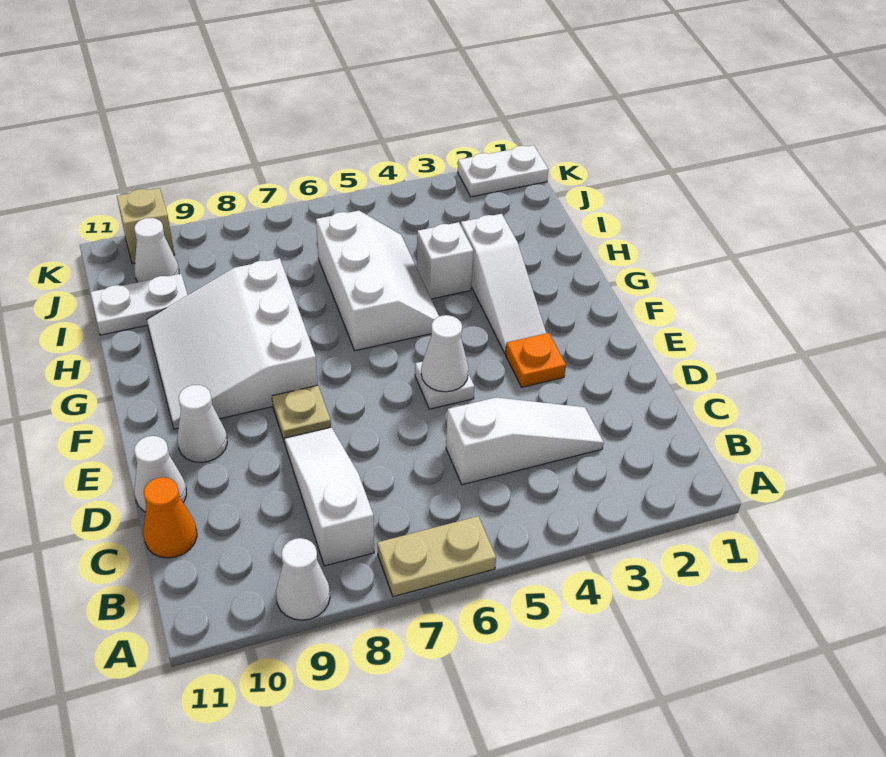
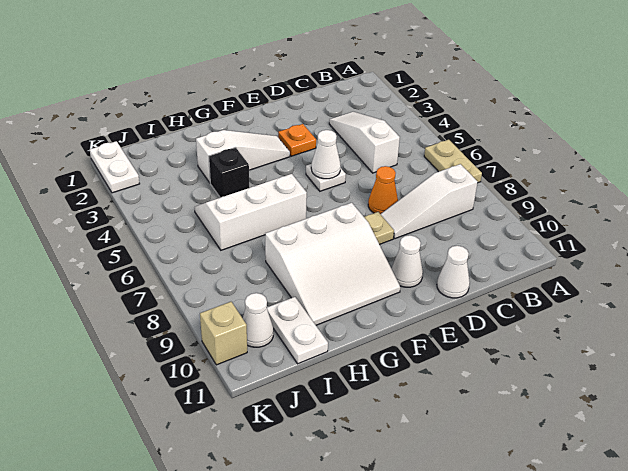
white cone A9 level 1 -> none
orange cone C11 level 1 -> orange cone D7 level 1
white brick H4 level 1 -> black brick H4 level 1

